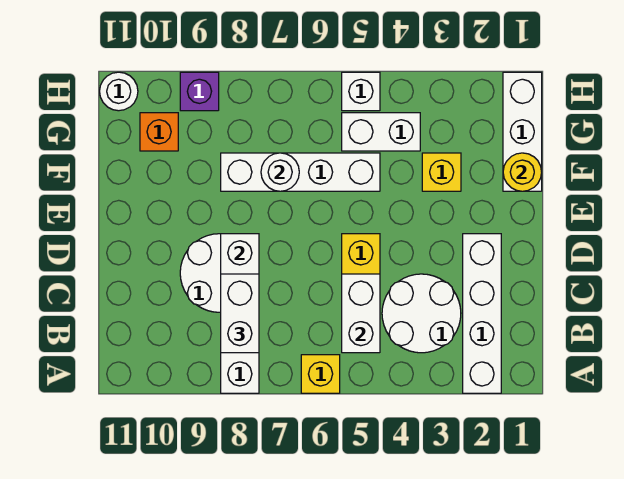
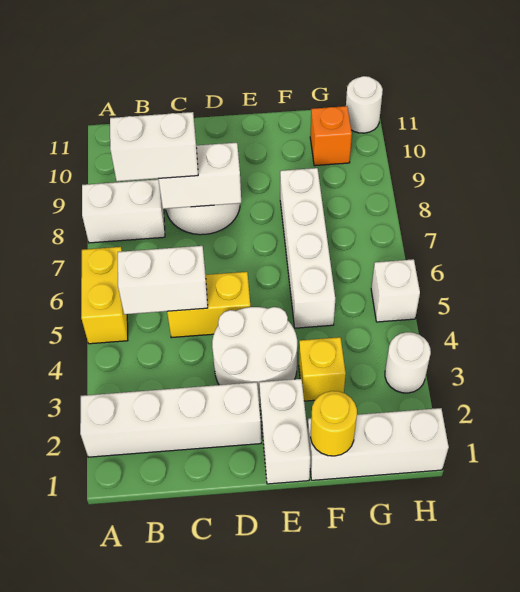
yellow brick A6 level 1 -> yellow brick A5:A6 level 1
white round brick B3:C4 level 1 -> white round brick D3:E4 level 1
white round brick F7 level 2 -> white round brick H3 level 1
white brick G4:G5 level 1 -> white brick E1:E2 level 1
purple brick H9 level 1 -> none

